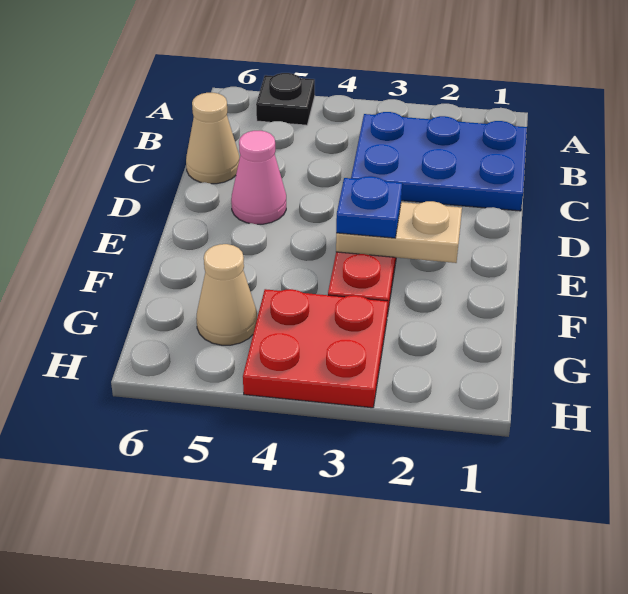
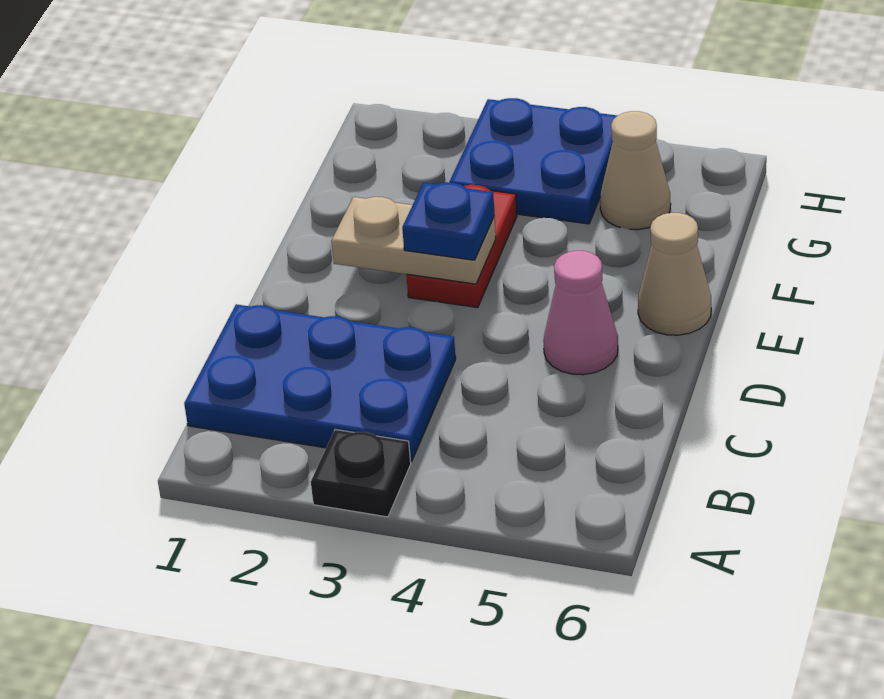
black plate A5 level 1 -> black plate A3 level 1
tan cone C6 level 1 -> tan cone E6 level 1
red plate G3:H4 level 1 -> blue plate G3:H4 level 1

